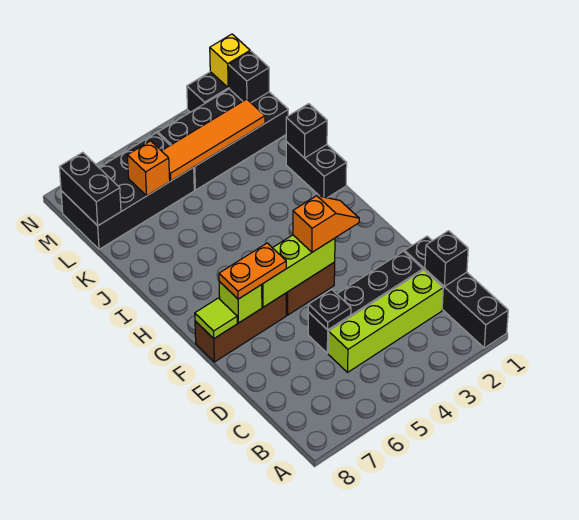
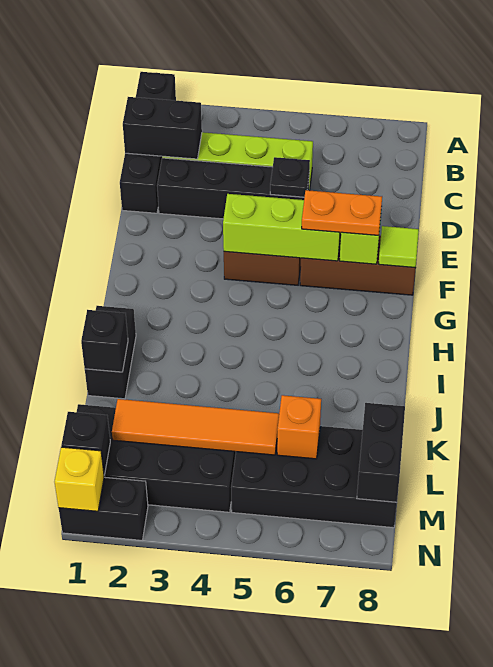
black brick C1 level 2 -> black brick C1:C2 level 2
orange slope F3:F4 level 3 top 4 -> none

